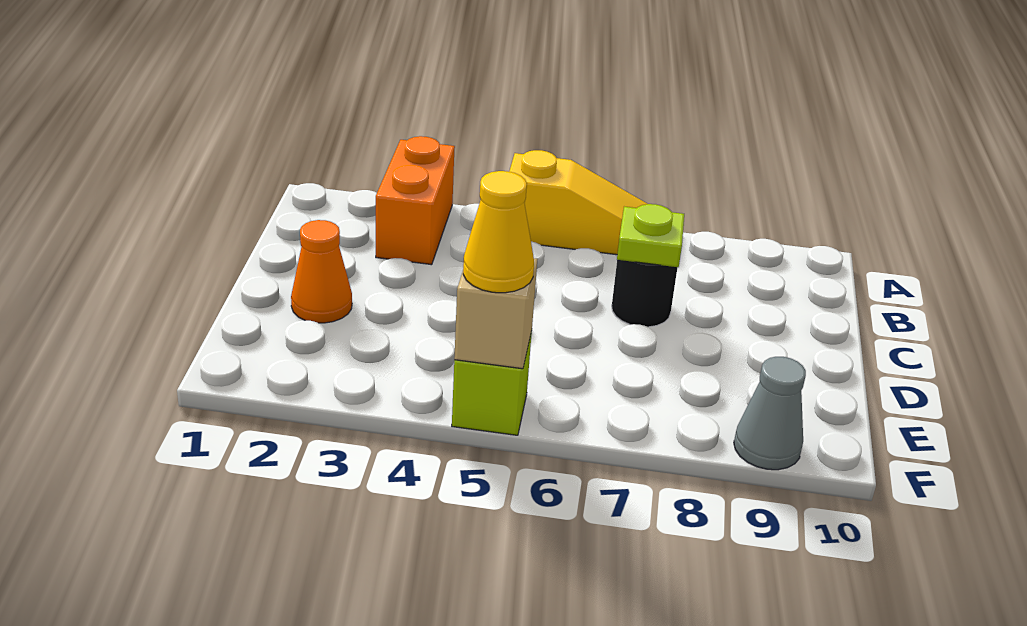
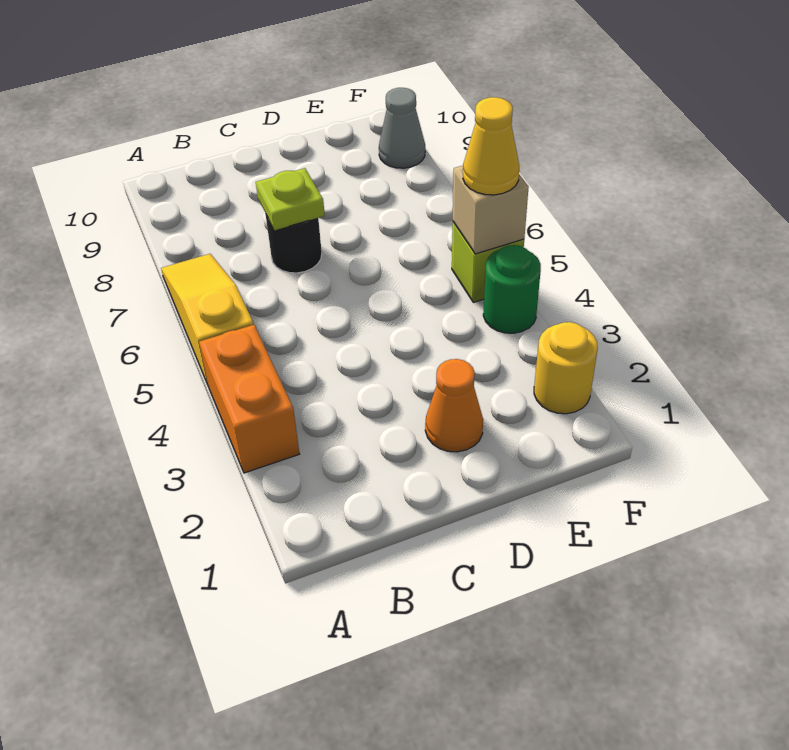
orange brick A3:B3 level 1 -> orange brick A3:A4 level 1
none -> yellow round brick F2 level 1
none -> green round brick F4 level 1

